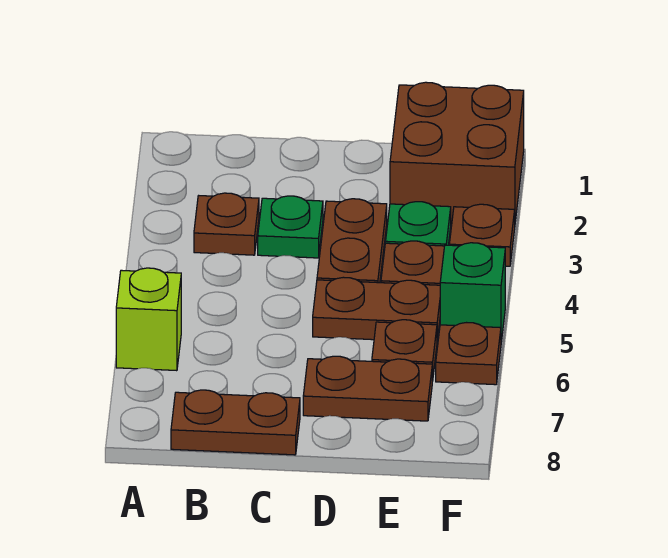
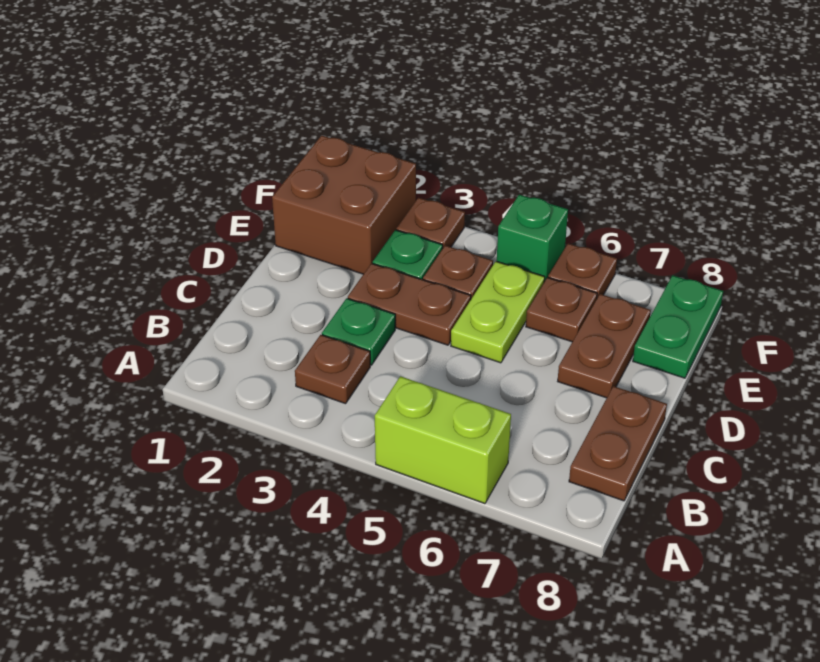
lime brick A6 level 1 -> lime brick A5:A6 level 1
brown plate D5:E5 level 1 -> lime plate D5:E5 level 1
none -> green plate E8:F8 level 1

